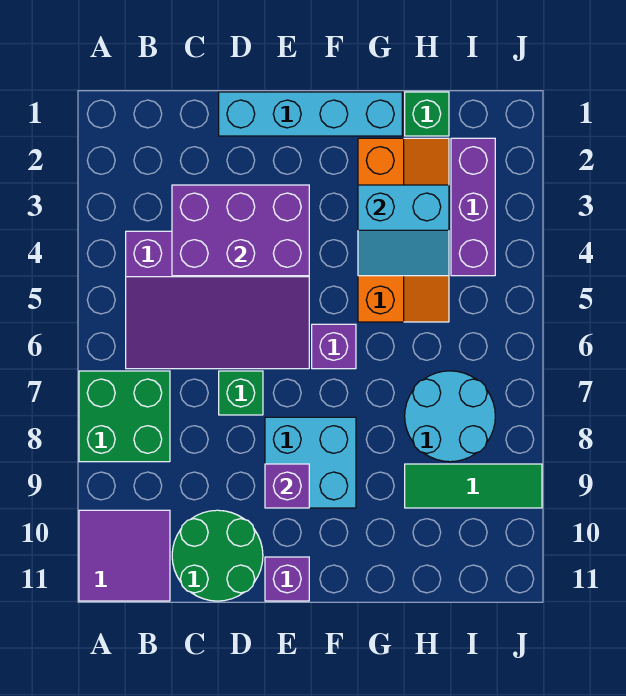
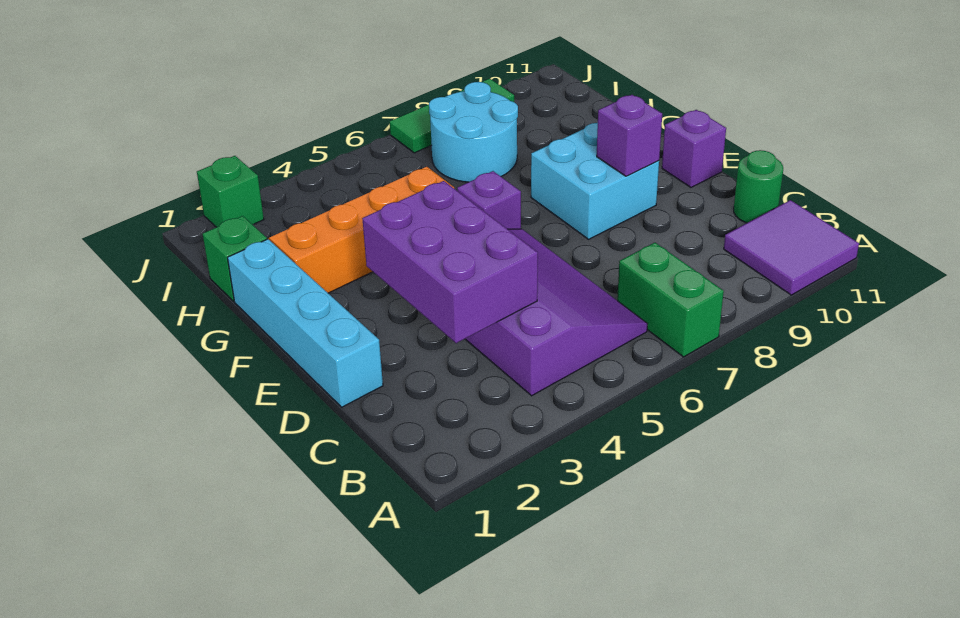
green brick A7:B8 level 1 -> green brick A7:B7 level 1
green round brick C10:D11 level 1 -> green round brick C11 level 1
green brick D7 level 1 -> green brick J2 level 1
cyan slope G3:H4 level 2 top 3 -> none
green tile H9:J9 level 1 -> green tile J7:J9 level 1
purple brick I2:I4 level 1 -> none

